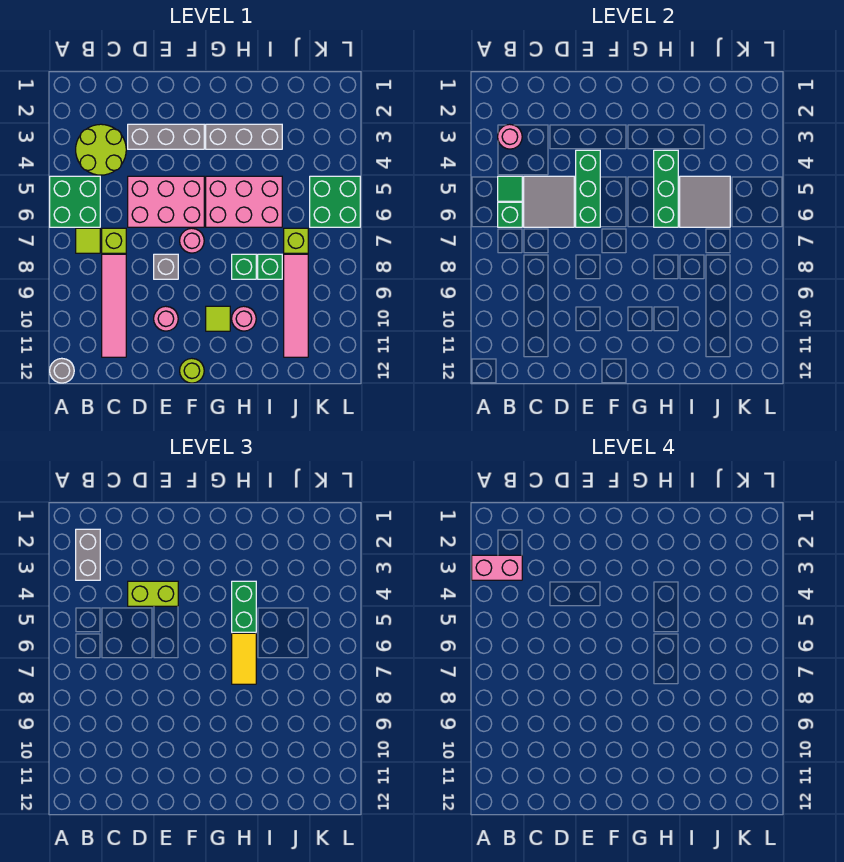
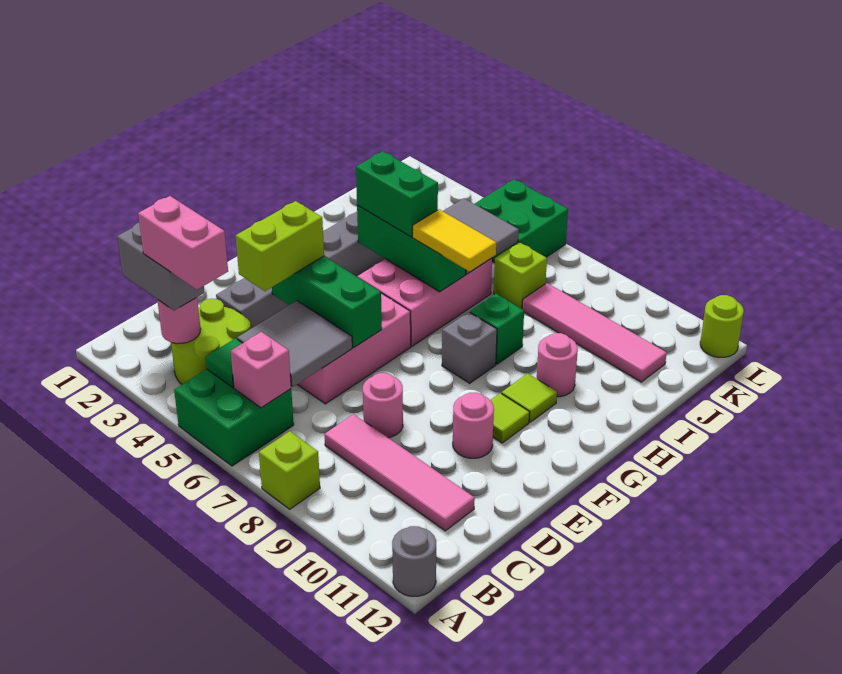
pink brick A3:B3 level 4 -> pink brick B3:B4 level 4
green brick B6 level 2 -> pink brick B6 level 2
lime tile B7 level 1 -> lime tile F10 level 1
lime brick C7 level 1 -> lime brick A8 level 1
grey brick E8 level 1 -> grey brick G8 level 1
pink round brick F7 level 1 -> pink round brick D8 level 1
lime round brick F12 level 1 -> lime round brick L12 level 1
green brick I8 level 1 -> none

